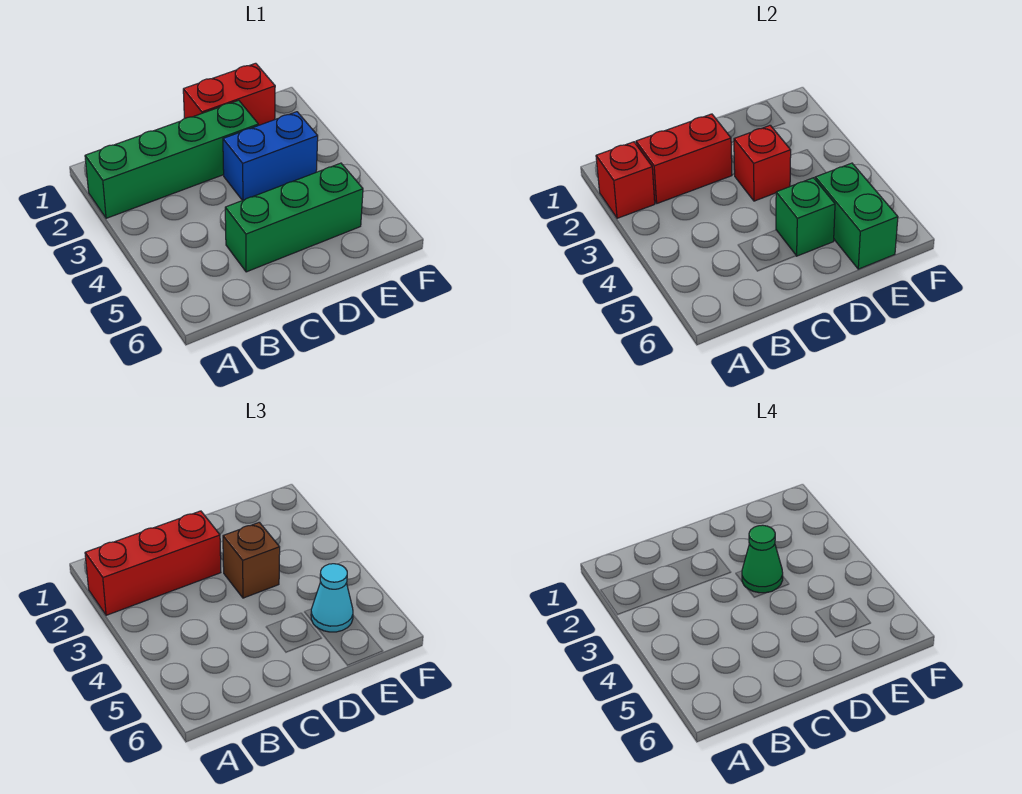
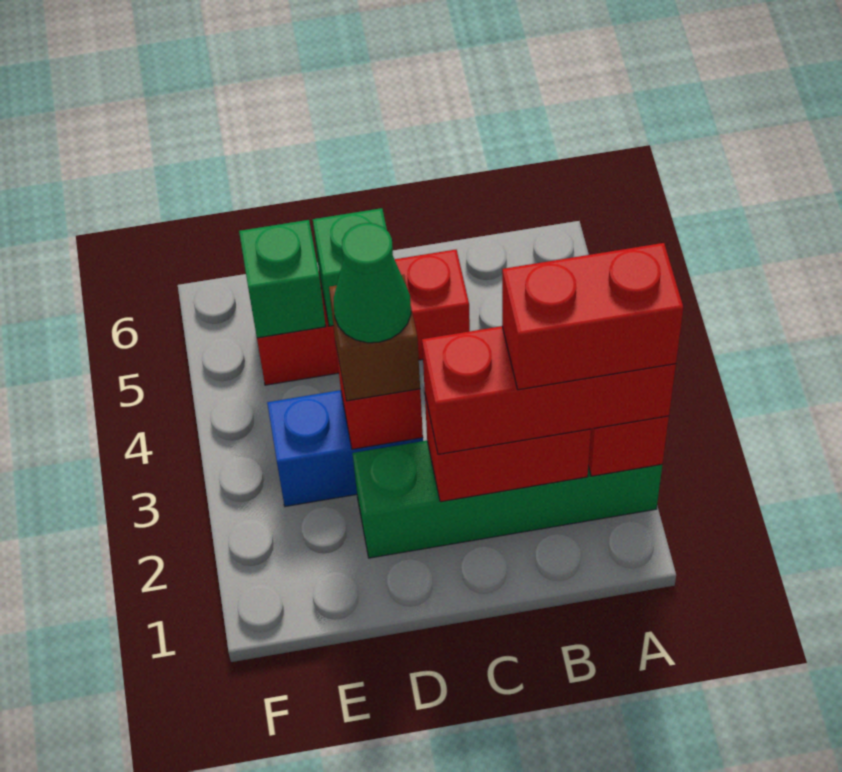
green brick C5:E5 level 1 -> red brick C5:E5 level 1
red brick D1:E1 level 1 -> red brick A2:B2 level 4
green brick E5:E6 level 2 -> green brick E5 level 2
cyan cone E5 level 3 -> none

